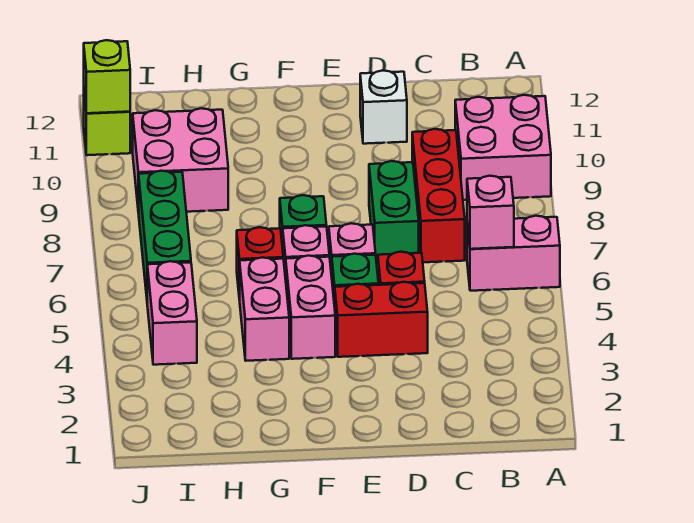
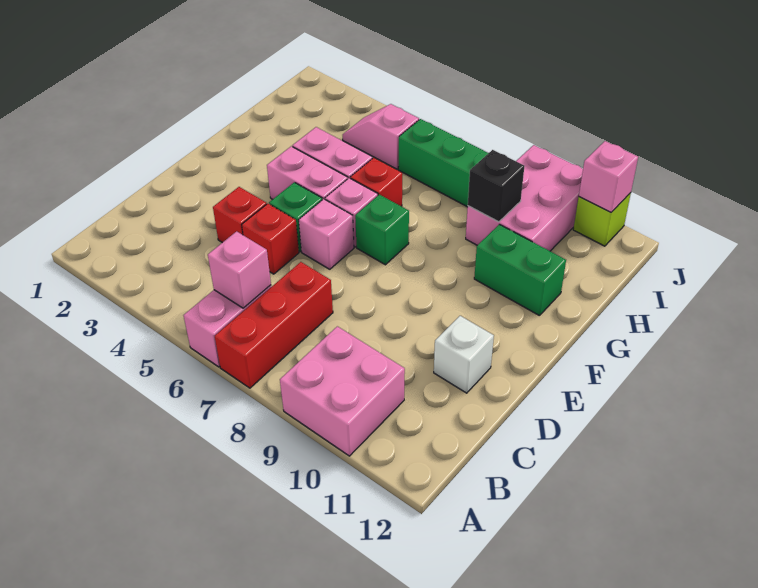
red brick C7:C9 level 1 -> red brick A7:C7 level 1
red brick D4:E4 level 1 -> red brick D4 level 1
green brick D7:D8 level 1 -> green brick G10:G11 level 1
pink brick H9:I10 level 1 -> pink brick H9:J10 level 1
none -> black brick H9 level 2
pink brick I4:I5 level 1 -> pink slope I4:I5 level 1 top 5
lime brick J11 level 2 -> pink brick J11 level 2

